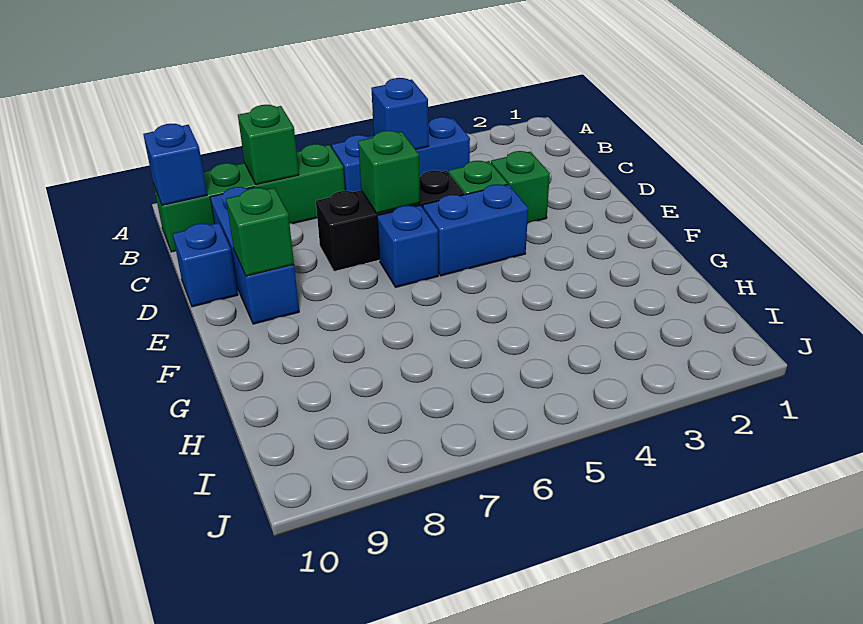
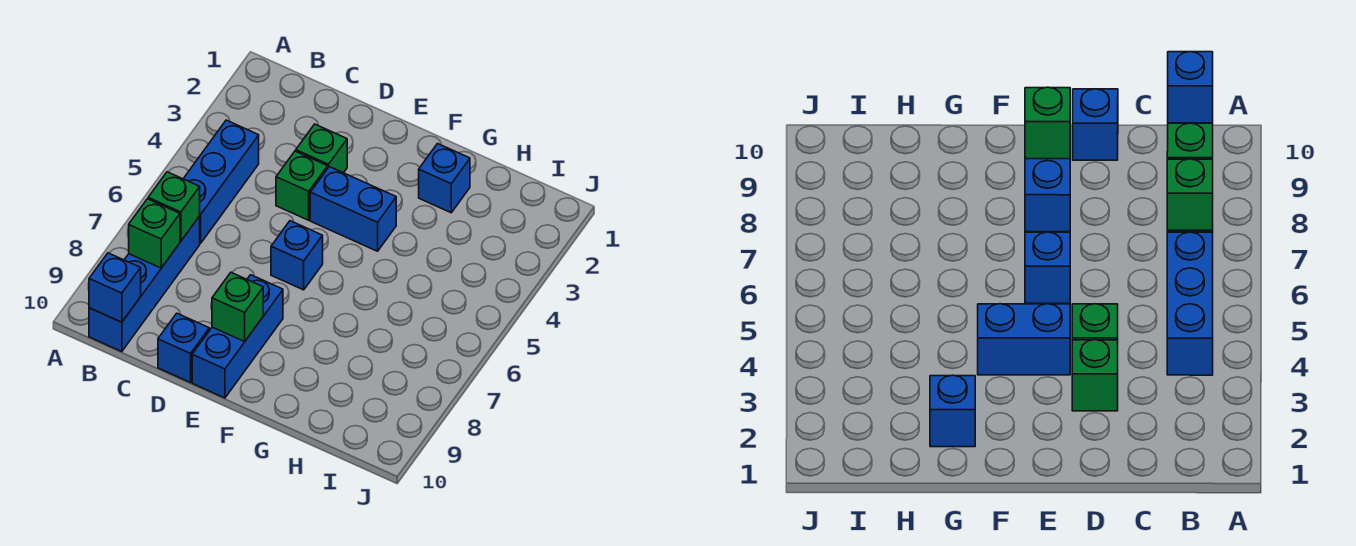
blue brick B5 level 2 -> blue brick G2 level 1
green brick B7:B10 level 1 -> blue brick B7:B10 level 1
blue brick C9:E9 level 1 -> blue brick E8:E10 level 1
black brick D5:D7 level 1 -> none
green brick D6 level 2 -> green brick B7 level 2
blue brick E4:E5 level 1 -> blue brick E4:F4 level 1

